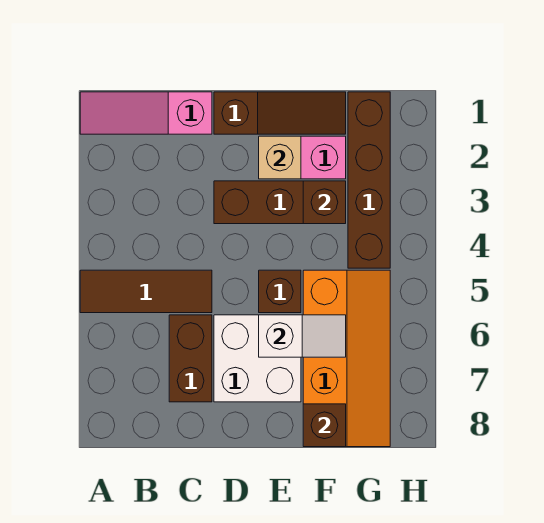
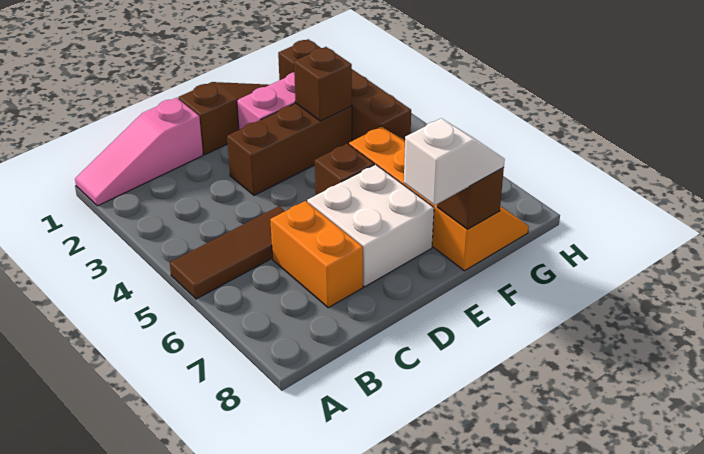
brown brick C6:C7 level 1 -> orange brick C6:C7 level 1
tan brick E2 level 2 -> none
white slope E6:F6 level 2 top E -> white slope E8:F8 level 3 top E

